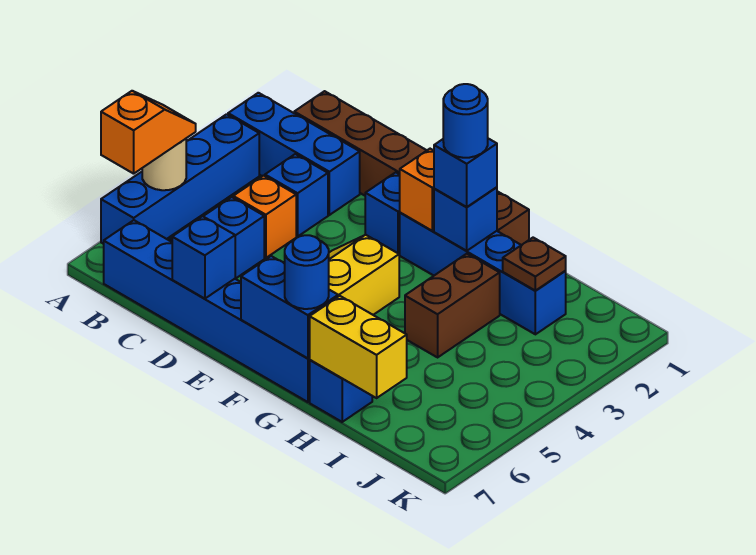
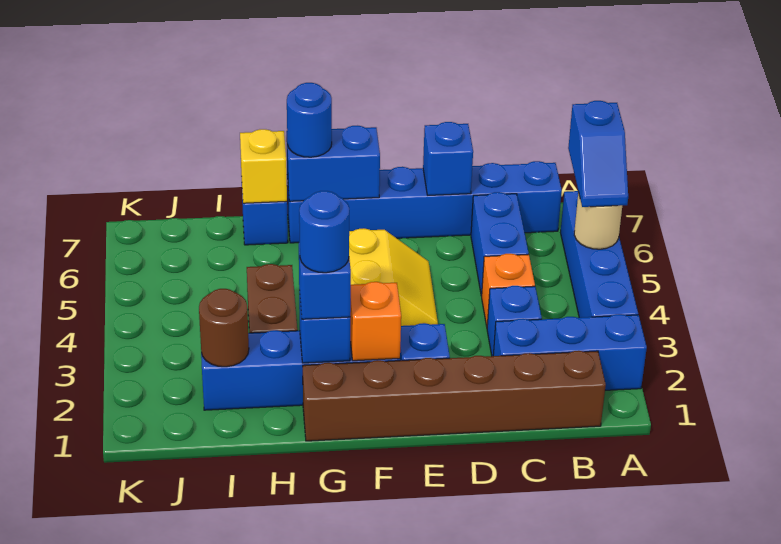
orange slope A5:A6 level 3 top 6 -> blue slope A5:A6 level 3 top 6
yellow brick H7:I7 level 2 -> yellow brick H7 level 2
brown plate I2 level 2 -> brown round brick I2 level 2

